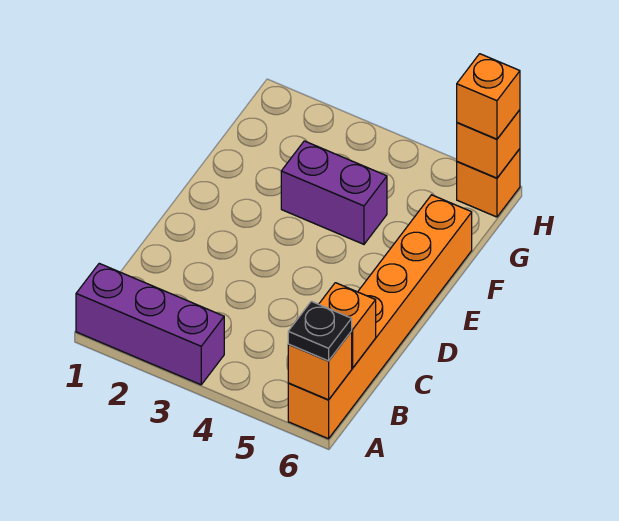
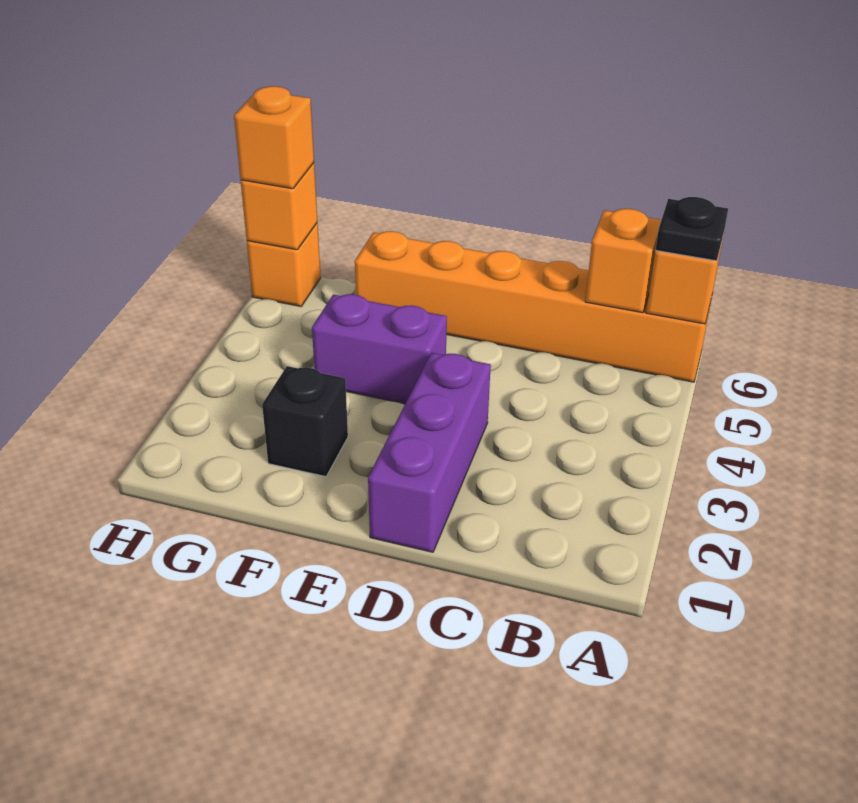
purple brick A1:A3 level 1 -> purple brick D1:D3 level 1
none -> black brick F2 level 1
purple brick F3:F4 level 1 -> purple brick E4:F4 level 1

